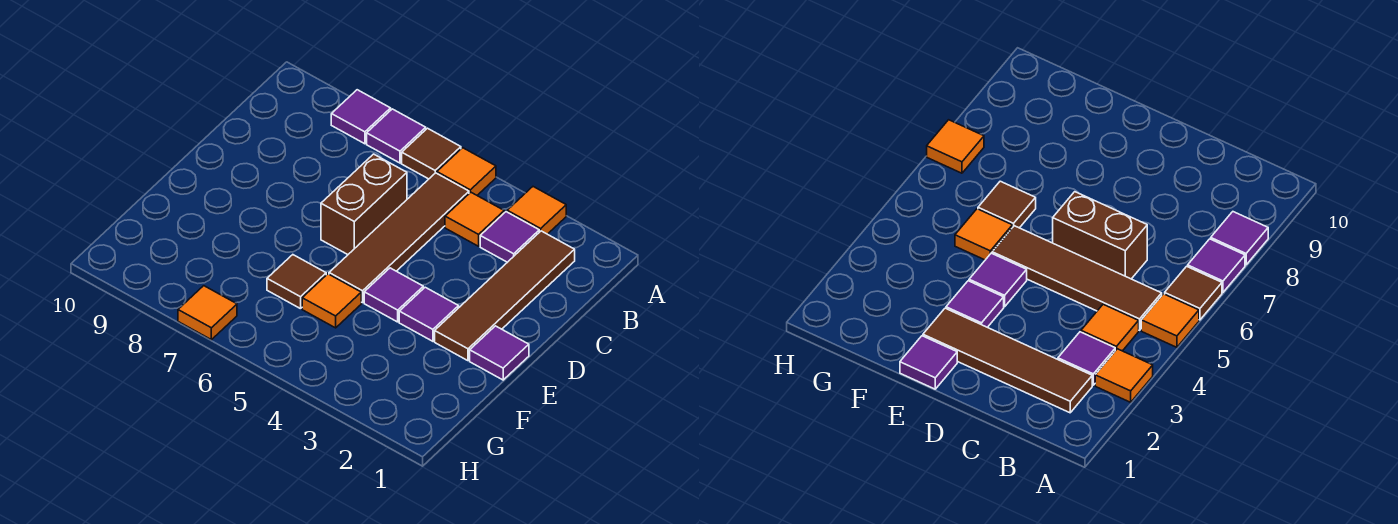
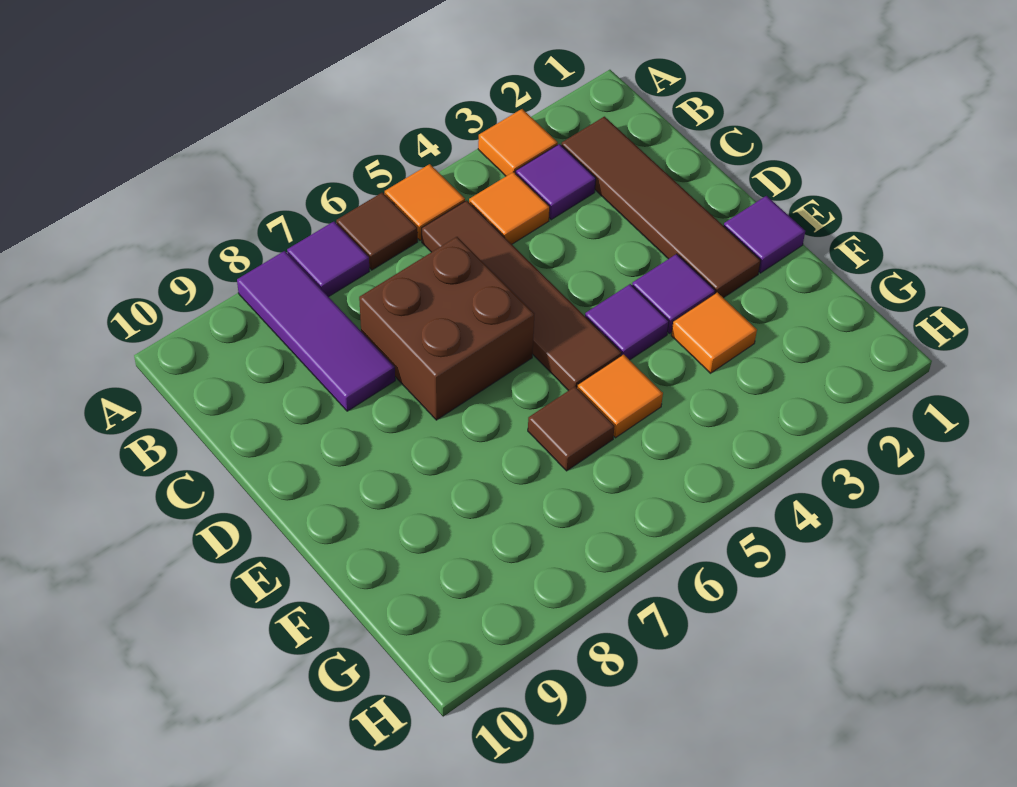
purple tile A8 level 1 -> purple tile A8:C8 level 1
brown brick C6:D6 level 1 -> brown brick C6:D7 level 1
orange tile H7 level 1 -> orange tile F3 level 1

